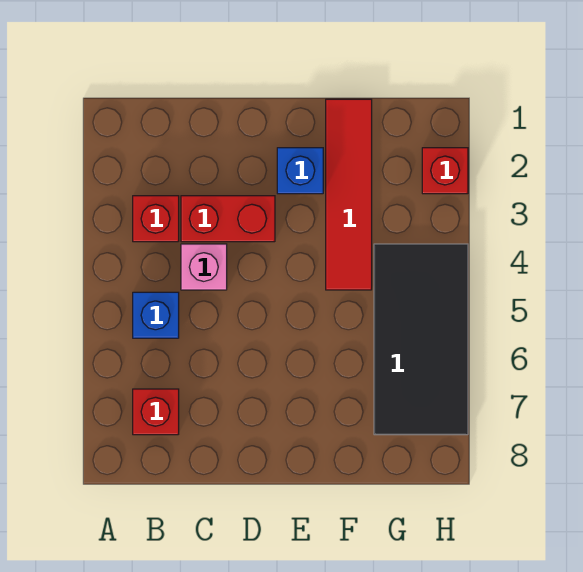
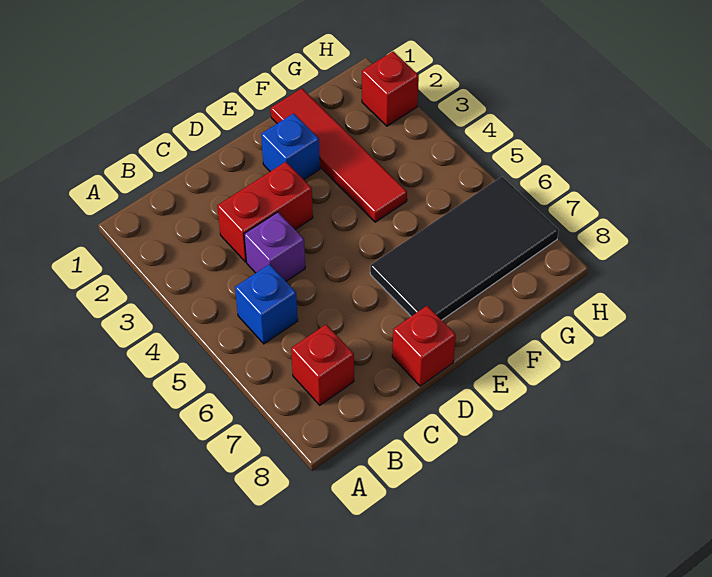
red brick B3 level 1 -> red brick D8 level 1
pink brick C4 level 1 -> purple brick C4 level 1
black tile G4:H7 level 1 -> black tile E6:H7 level 1

